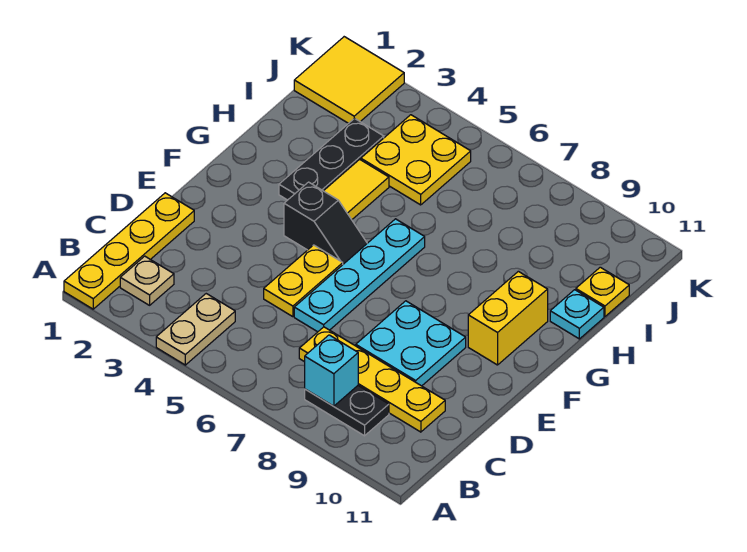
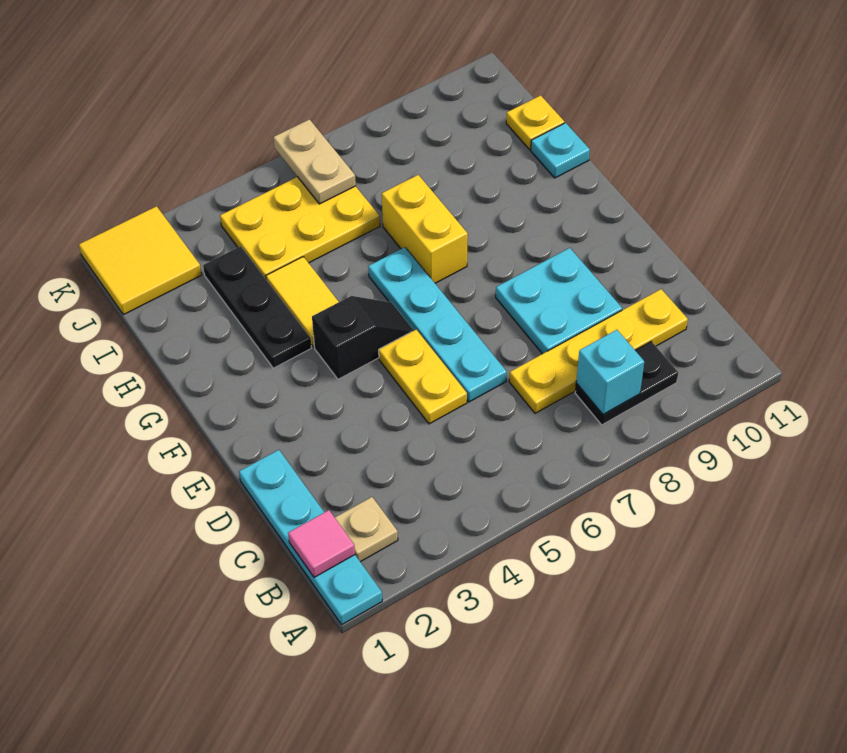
yellow plate A1:D1 level 1 -> cyan plate A1:D1 level 1
tan plate A4:B4 level 1 -> tan plate J6:K6 level 2
none -> pink tile B1 level 2
yellow brick F10:G10 level 1 -> yellow brick G7:H7 level 1
yellow plate I4:J5 level 1 -> yellow plate I4:J6 level 1

